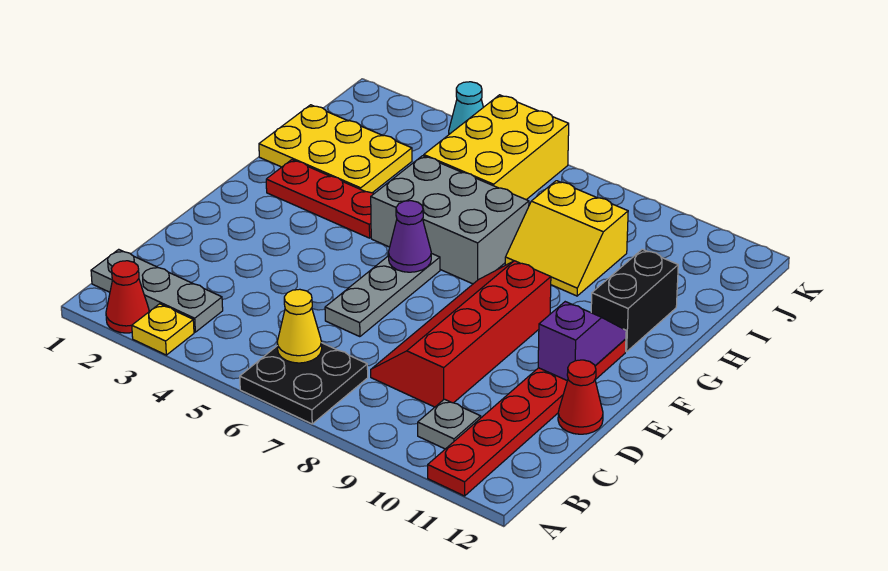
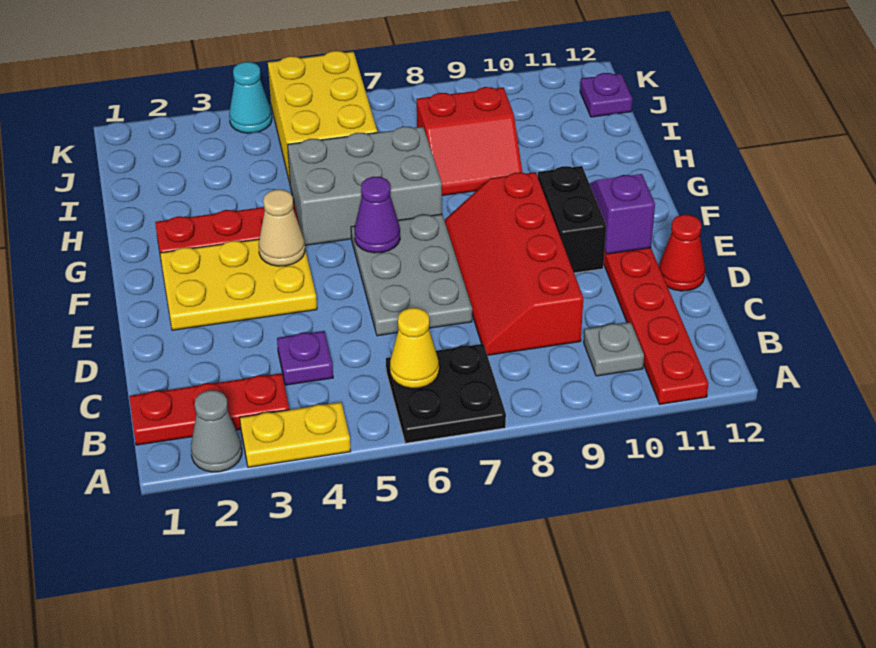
red cone A2 level 1 -> grey cone A2 level 1
yellow plate A3 level 1 -> yellow plate A3:A4 level 1
grey plate B1:B3 level 1 -> red plate B1:B3 level 1
none -> purple plate C4 level 1
grey plate D6:F6 level 1 -> grey plate D6:F7 level 1
none -> tan cone F4 level 2
black brick G11:H11 level 1 -> black brick E10:F10 level 1
yellow plate H1:I3 level 1 -> yellow plate E2:F4 level 1
yellow slope H8:I9 level 1 top I -> red slope H8:I9 level 1 top I
none -> purple plate J12 level 1

